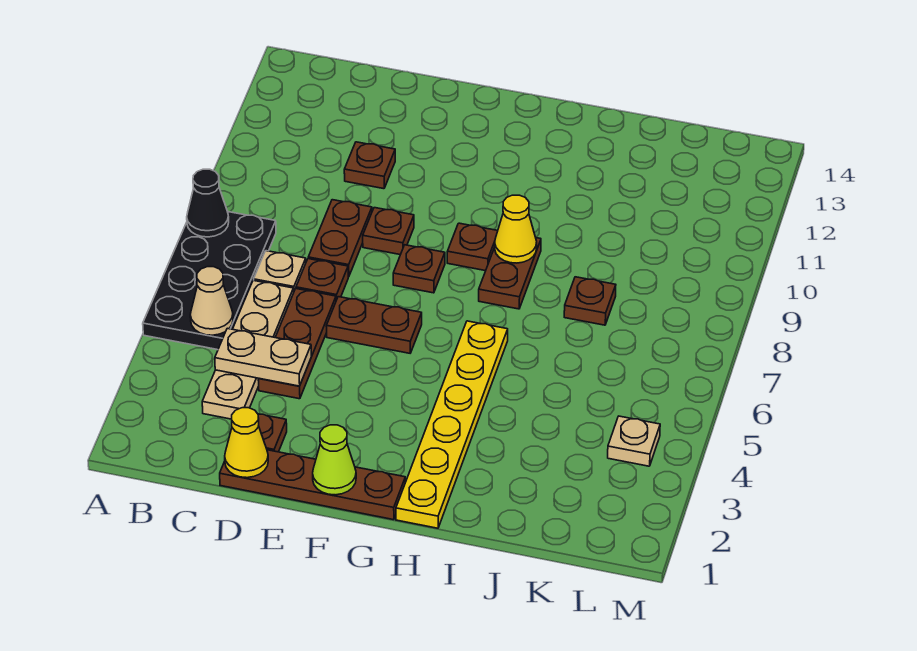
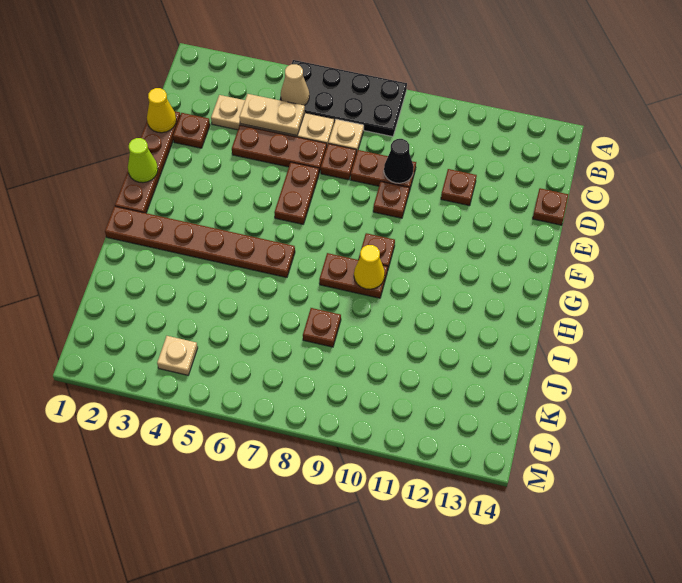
black cone A8 level 2 -> black cone D9 level 2
tan plate C4:D4 level 2 -> tan plate C4:C5 level 2
brown plate F8 level 1 -> brown plate D14 level 1
yellow plate H1:H6 level 1 -> brown plate H1:H6 level 1

